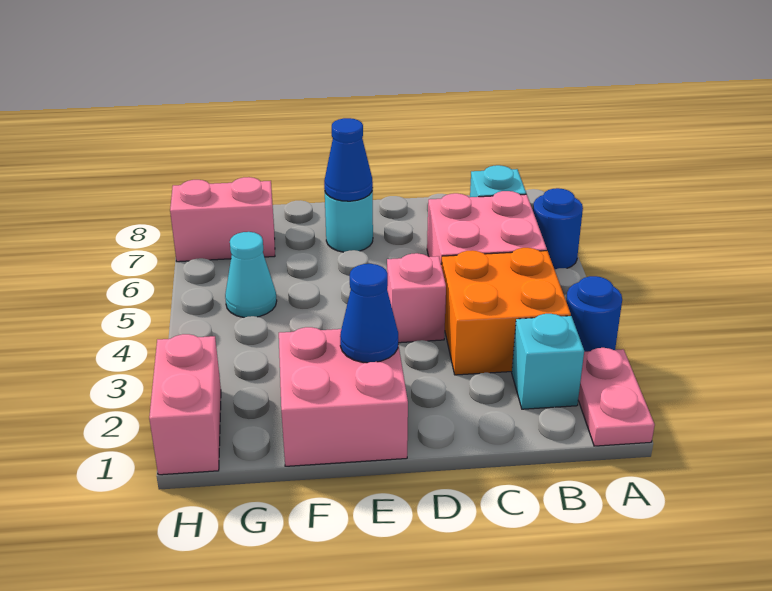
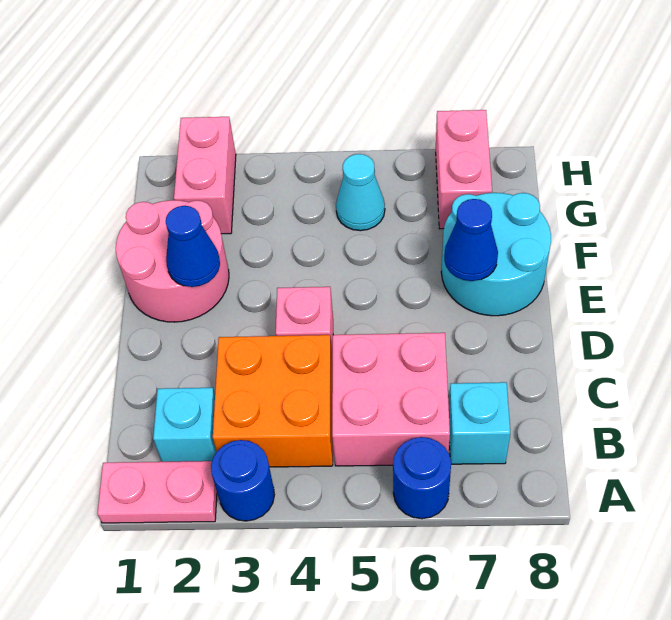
pink brick E1:F2 level 1 -> pink round brick E1:F2 level 1
cyan round brick E7 level 1 -> cyan round brick E7:F8 level 1
pink brick H1:H2 level 1 -> pink brick G2:H2 level 1

